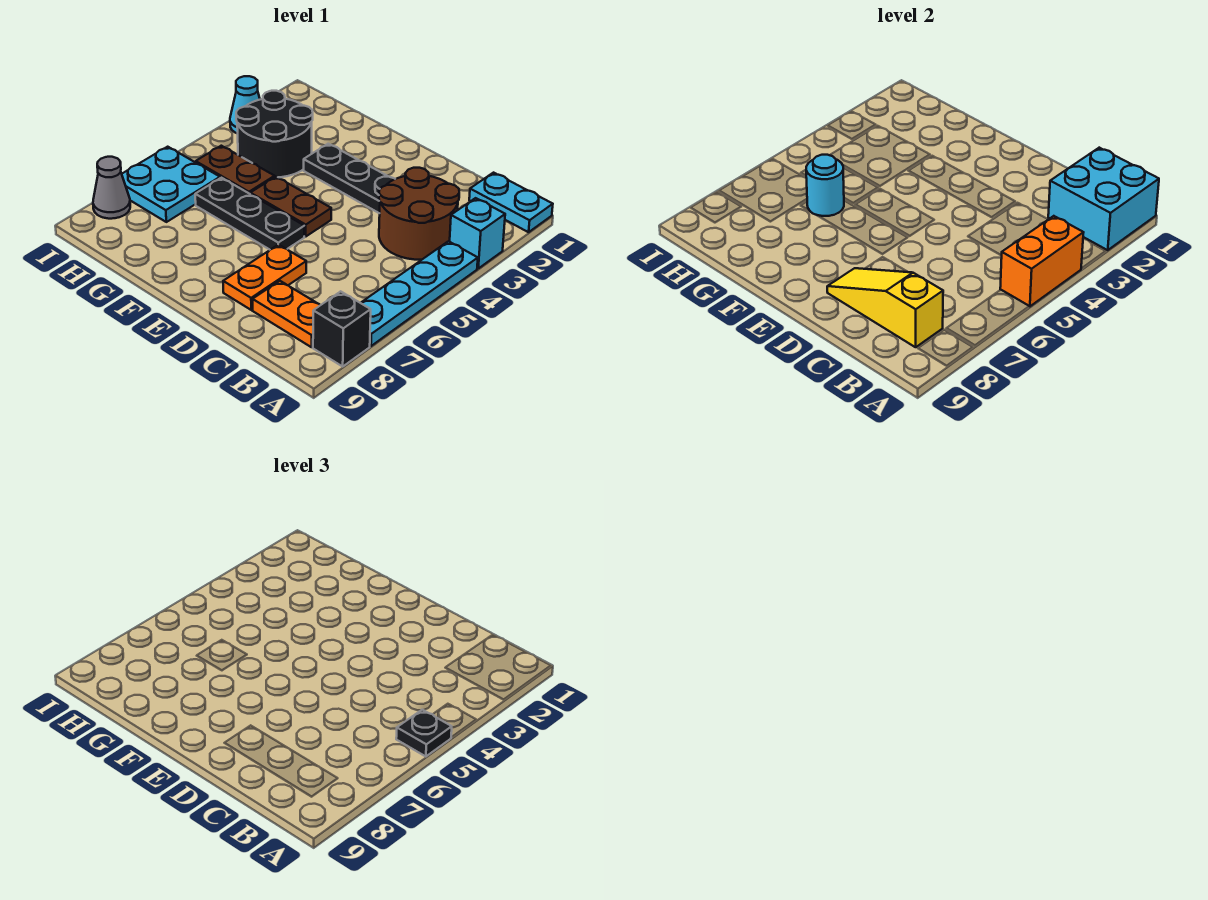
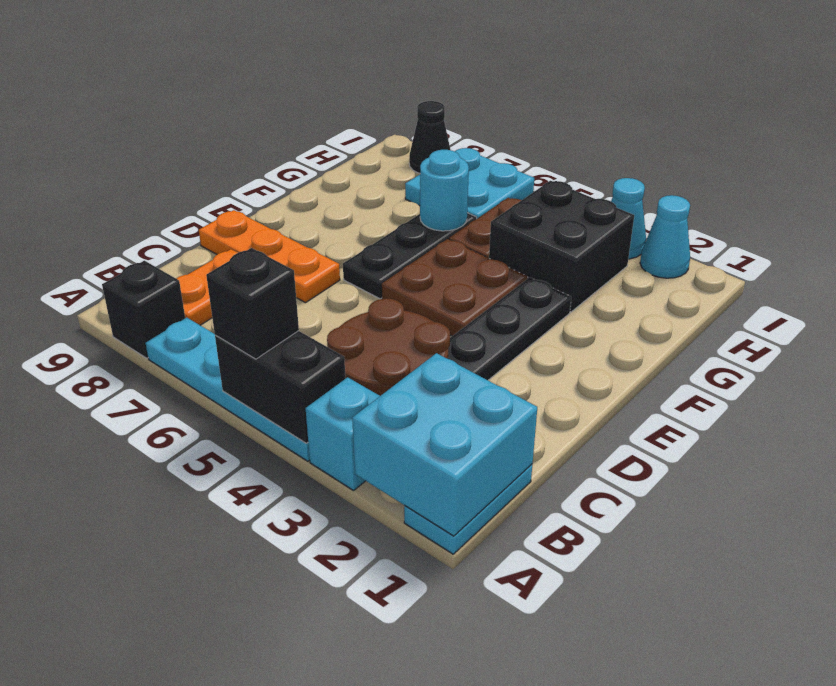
orange brick A4:A5 level 2 -> black brick A4:A5 level 2
black plate A5 level 3 -> black brick A5 level 3
yellow slope B8:D8 level 2 top B -> none
orange plate D7:D8 level 1 -> orange plate D7:D9 level 1
brown plate E5:F5 level 1 -> brown plate E4:F5 level 1
black round brick G3:H4 level 1 -> black brick G3:H4 level 1
none -> cyan cone I2 level 1
grey cone I8 level 1 -> black cone I8 level 1

